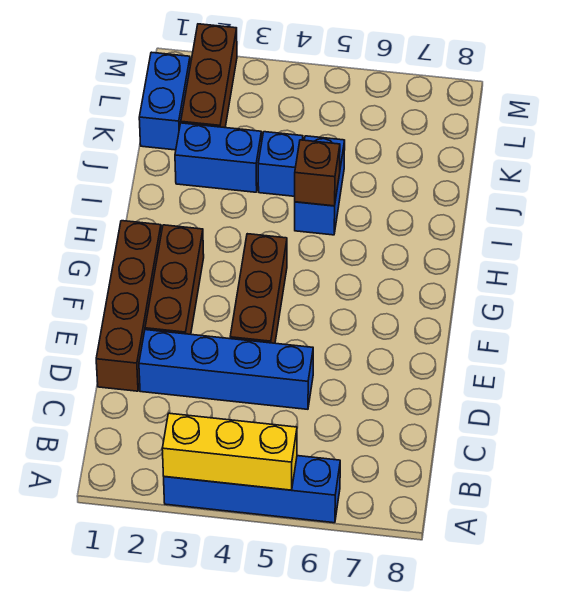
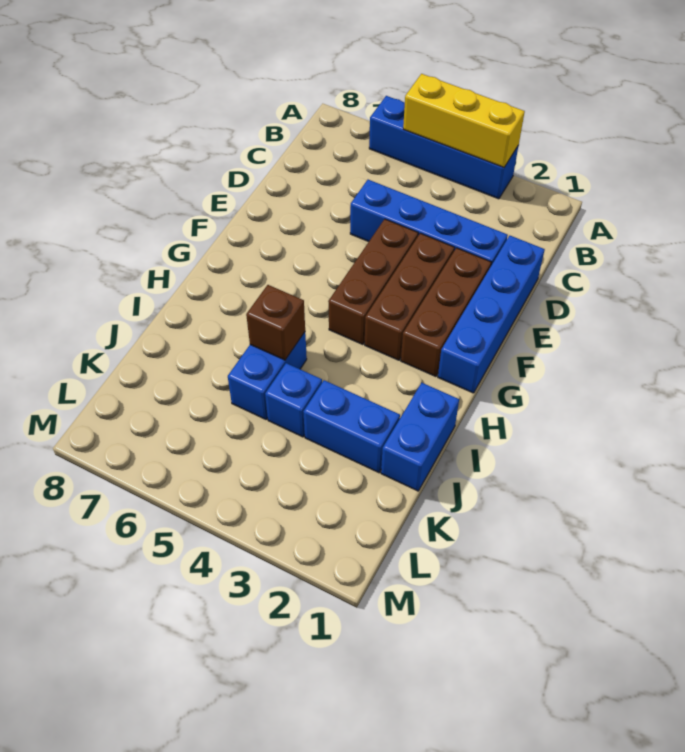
brown brick D1:G1 level 1 -> blue brick D1:G1 level 1
blue brick K1:L1 level 1 -> blue brick I1:J1 level 1
brown brick K2:M2 level 1 -> brown brick E3:G3 level 1

